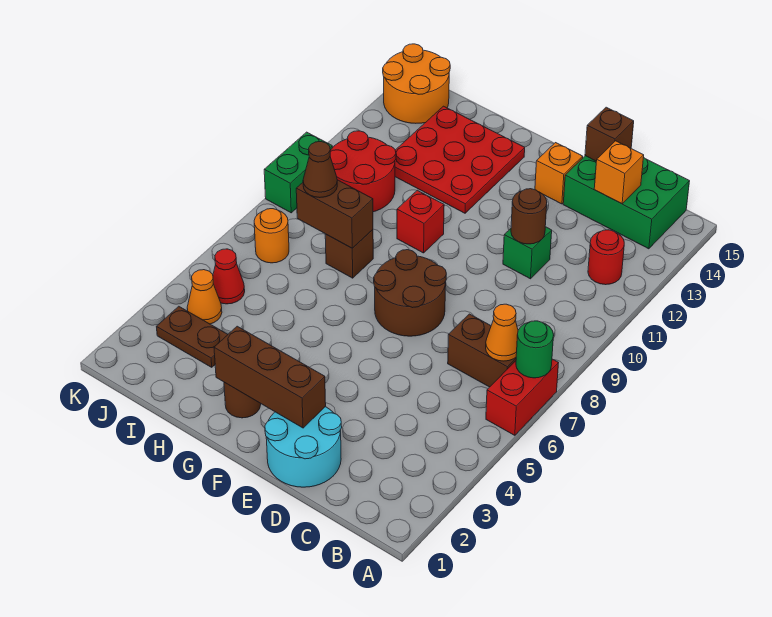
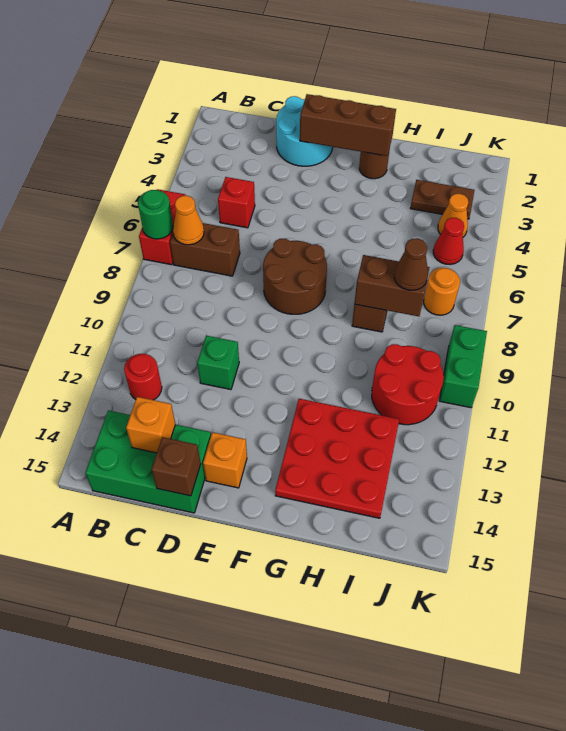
brown round brick D11 level 2 -> none
red brick G10 level 1 -> red brick C5 level 1
orange round brick J14:K15 level 1 -> none

